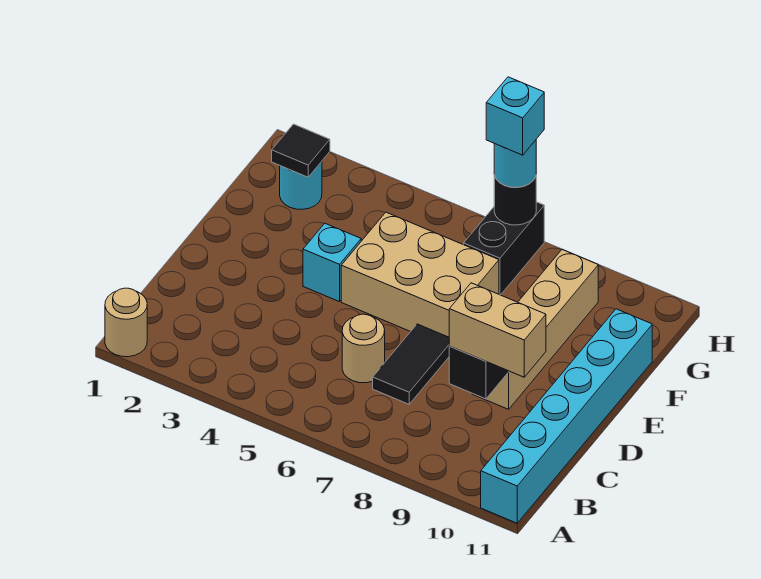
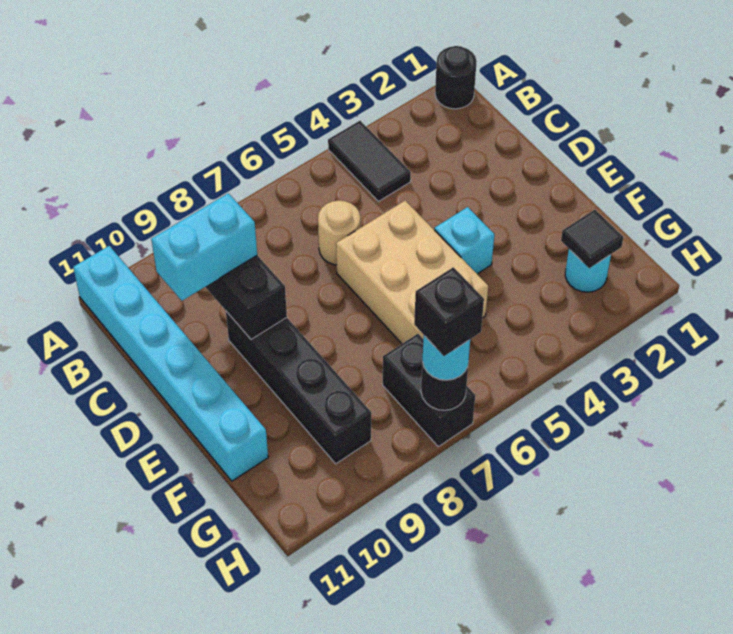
tan round brick A1 level 1 -> black round brick A1 level 1
black tile C7:D7 level 1 -> black tile A4:B4 level 1
tan brick C9:C10 level 3 -> cyan brick C9:C10 level 3
tan brick D9:G9 level 1 -> black brick D9:G9 level 1
tan brick E5:F7 level 1 -> tan brick D5:F6 level 1
cyan brick H7 level 4 -> black brick H7 level 4

